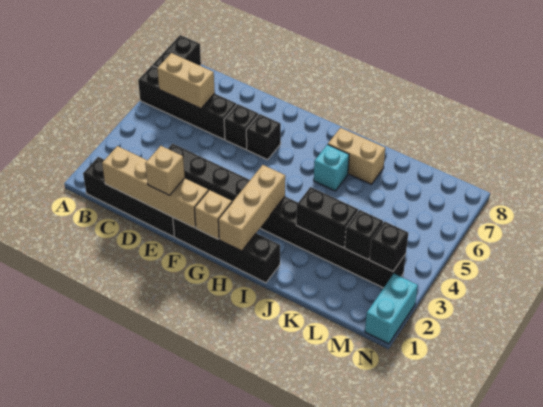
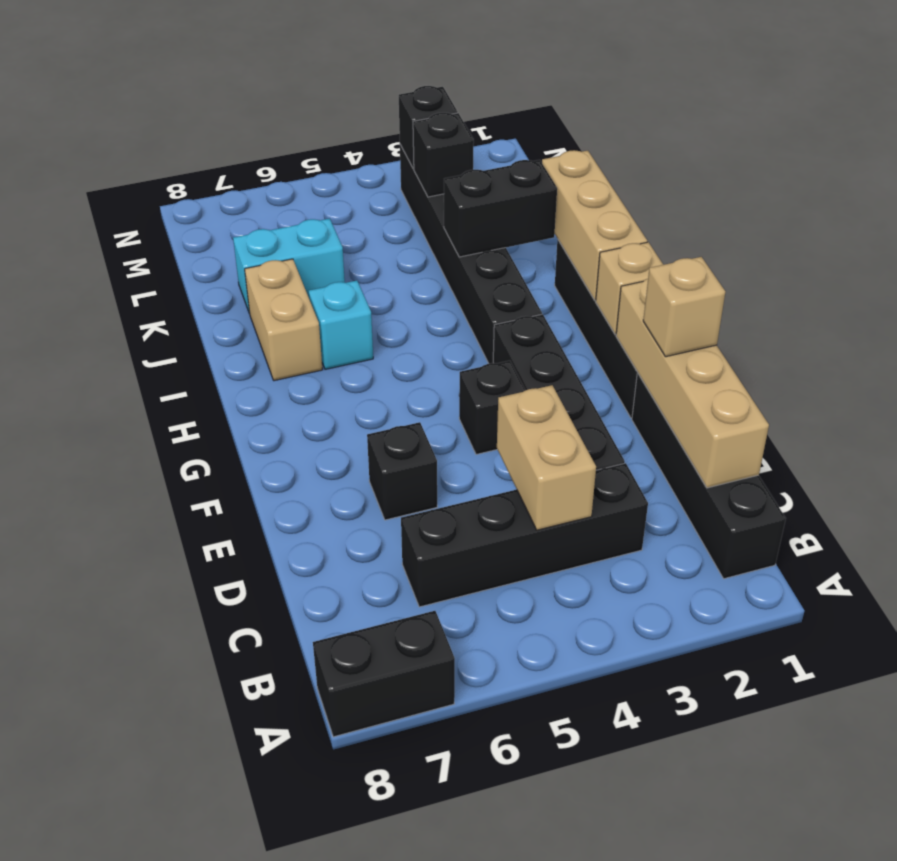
black brick A6:D6 level 1 -> black brick C3:C6 level 1
tan brick B6:C6 level 2 -> tan brick C4:D4 level 2
black brick F6 level 1 -> black brick F4 level 1
tan brick H1:H3 level 2 -> tan brick H1:J1 level 2
black brick J3:K3 level 2 -> black brick J2:J3 level 2
cyan brick N1:N2 level 1 -> cyan brick K6:K7 level 1

